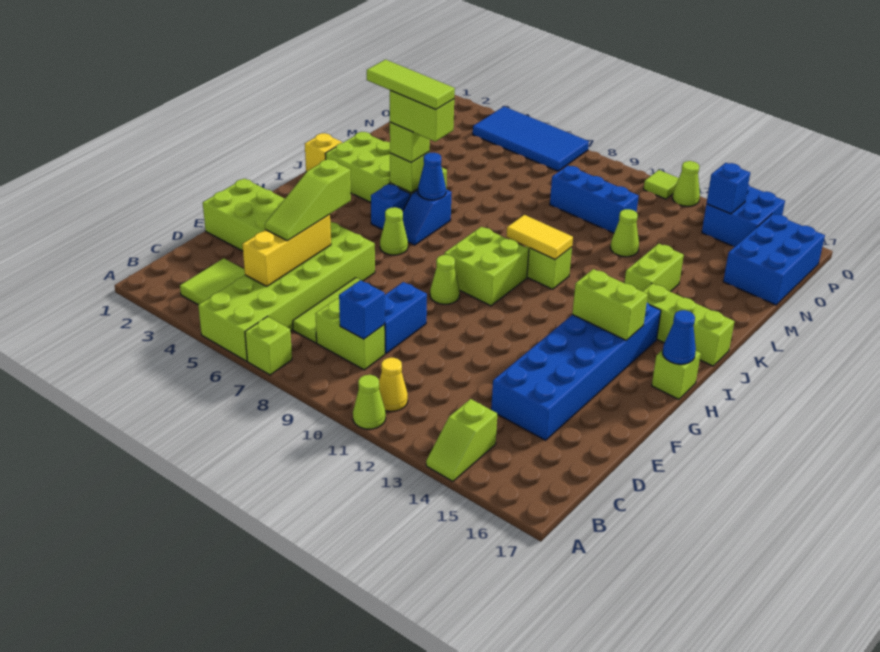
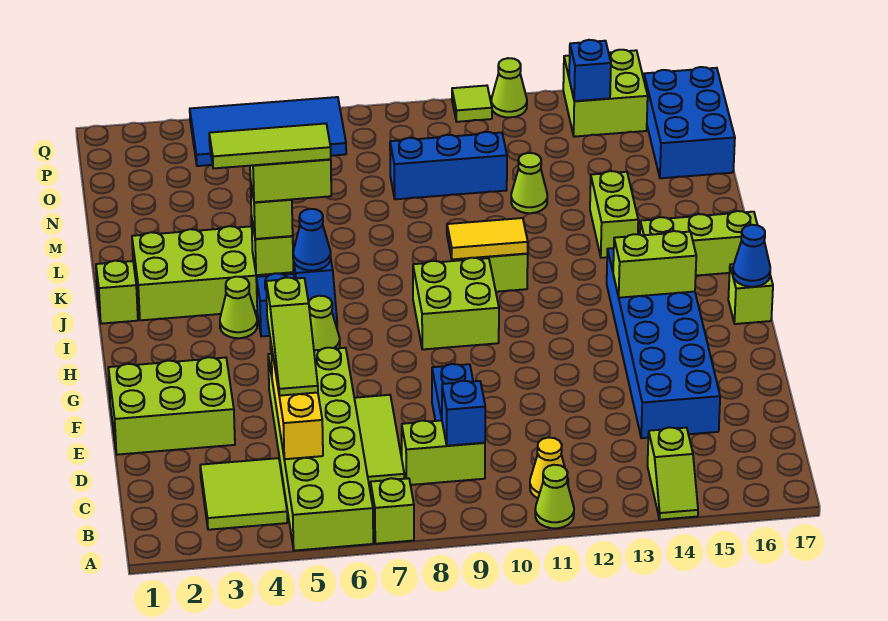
lime cone G9 level 1 -> lime cone I4 level 1
yellow brick J1 level 1 -> lime brick J1 level 1
blue brick P14:Q15 level 1 -> lime brick P14:Q15 level 1

